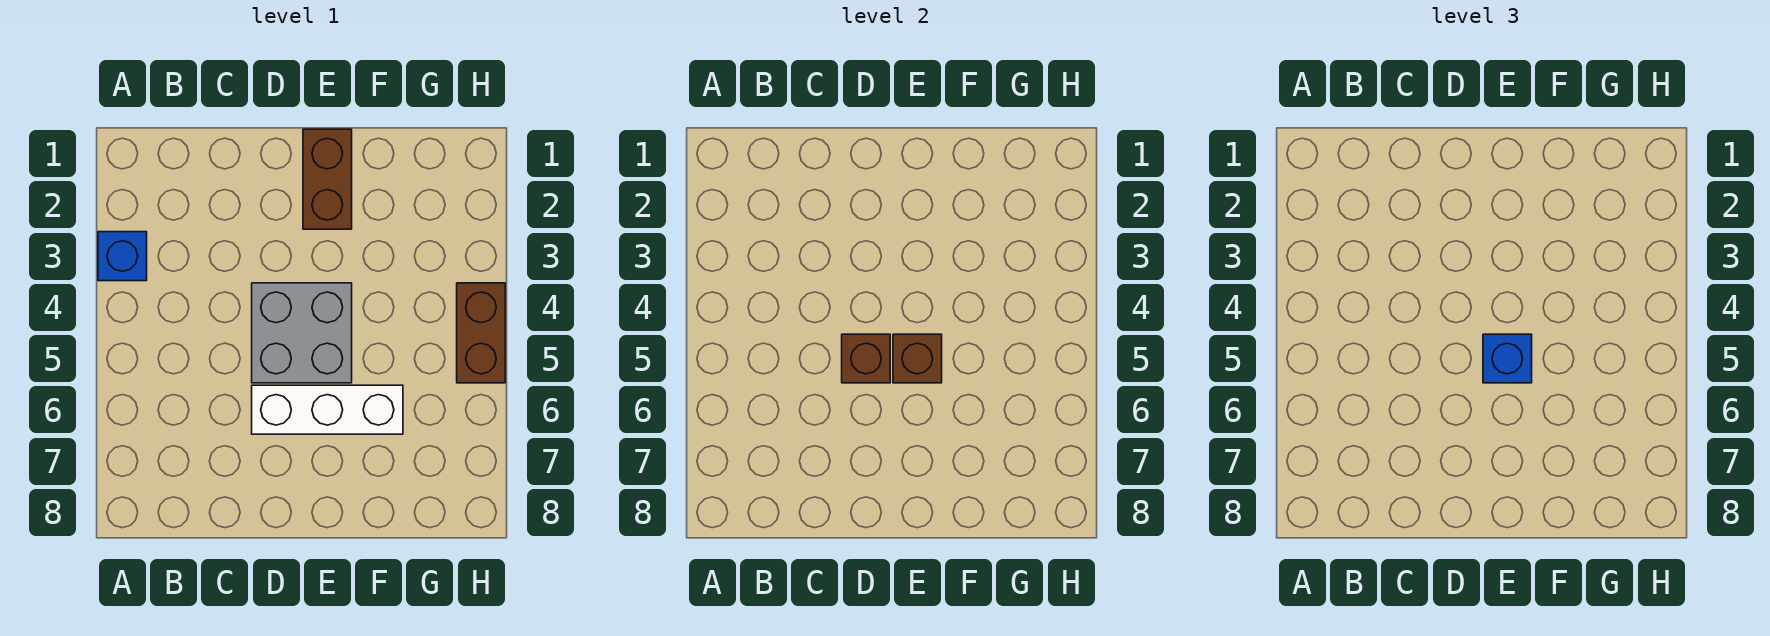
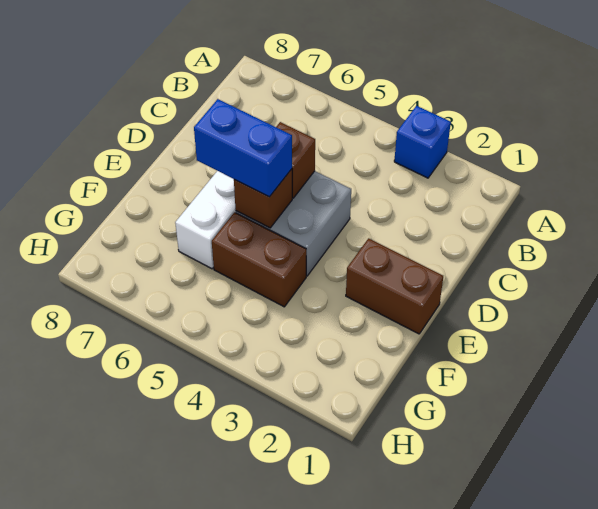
blue brick E5 level 3 -> blue brick E5:E6 level 3
brown brick H4:H5 level 1 -> brown brick F4:F5 level 1

